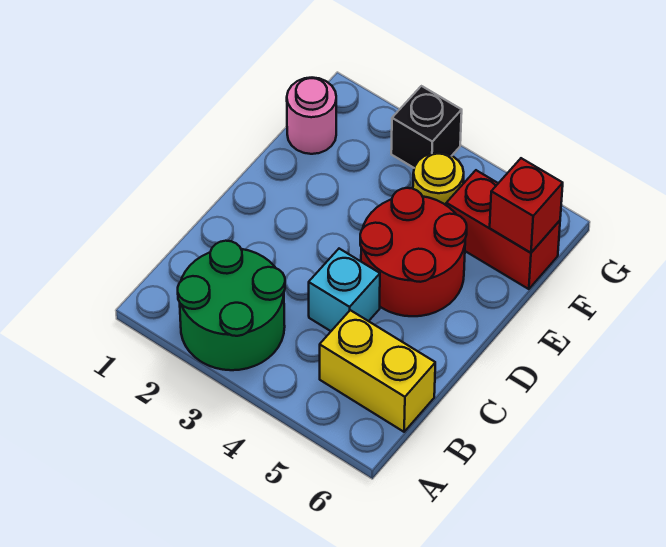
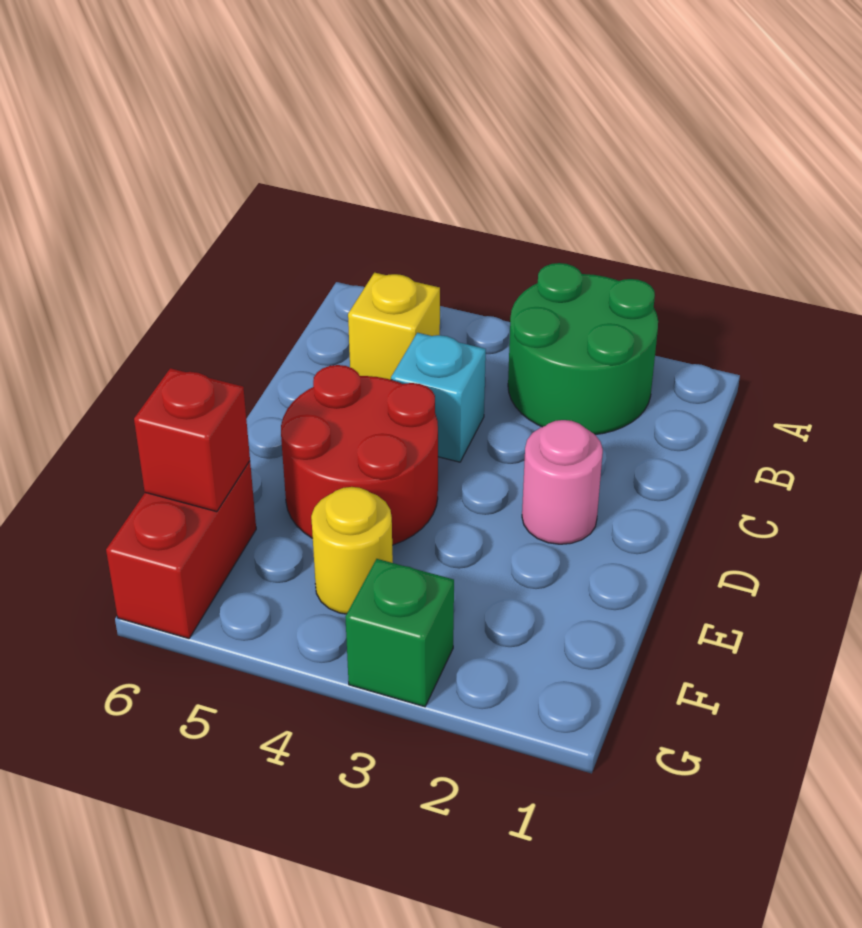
yellow brick B5:B6 level 1 -> yellow brick B5 level 1
pink round brick F1 level 1 -> pink round brick D2 level 1
red brick F5:F6 level 1 -> red brick F6:G6 level 1
black brick G3 level 1 -> green brick G3 level 1

